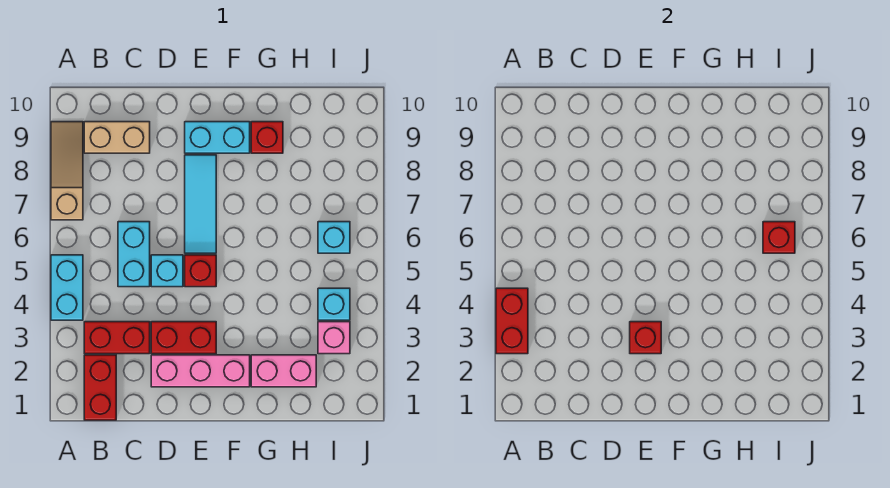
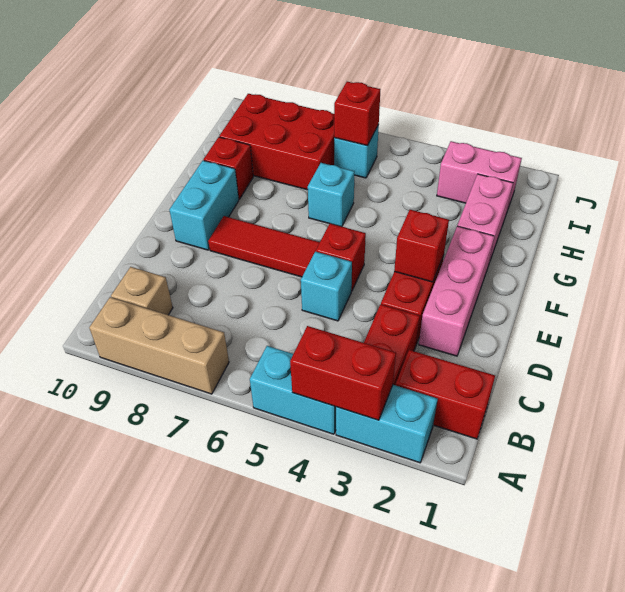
tan slope A7:A9 level 1 top 7 -> tan brick A7:A9 level 1
tan brick B9:C9 level 1 -> tan brick B9 level 1
cyan brick C5:C6 level 1 -> cyan brick A2:A3 level 1
cyan tile E6:E8 level 1 -> red tile E6:E8 level 1
none -> red brick H7:I9 level 1
pink brick I3 level 1 -> pink brick I2:I3 level 1
cyan brick I4 level 1 -> cyan brick G6 level 1

